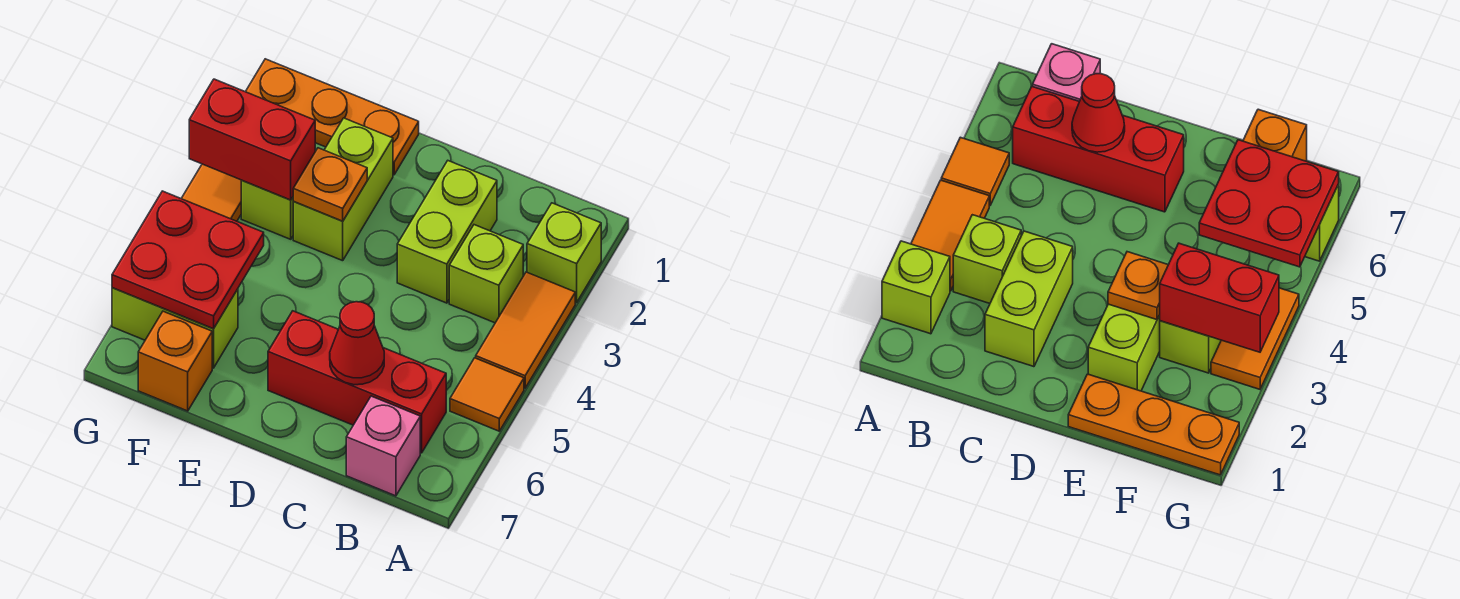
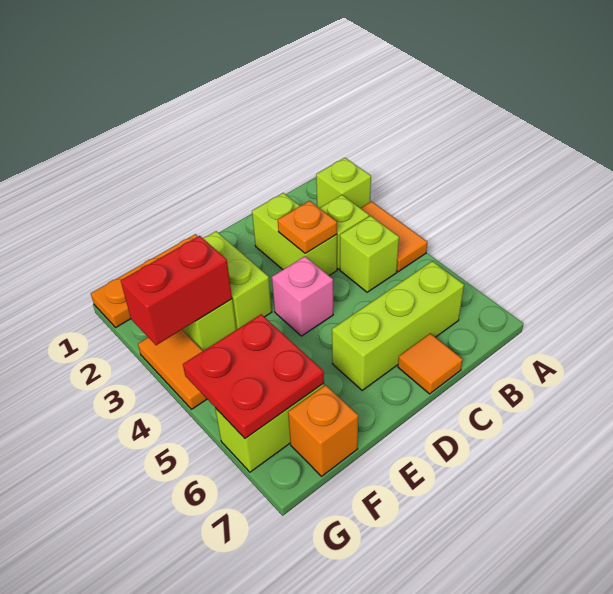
orange tile A5 level 1 -> orange tile C7 level 1
none -> lime brick B4 level 1
red brick B6:D6 level 1 -> lime brick B6:D6 level 1
pink brick B7 level 1 -> pink brick D4 level 1
red cone C6 level 2 -> none
orange plate E3 level 2 -> orange plate C3 level 2

